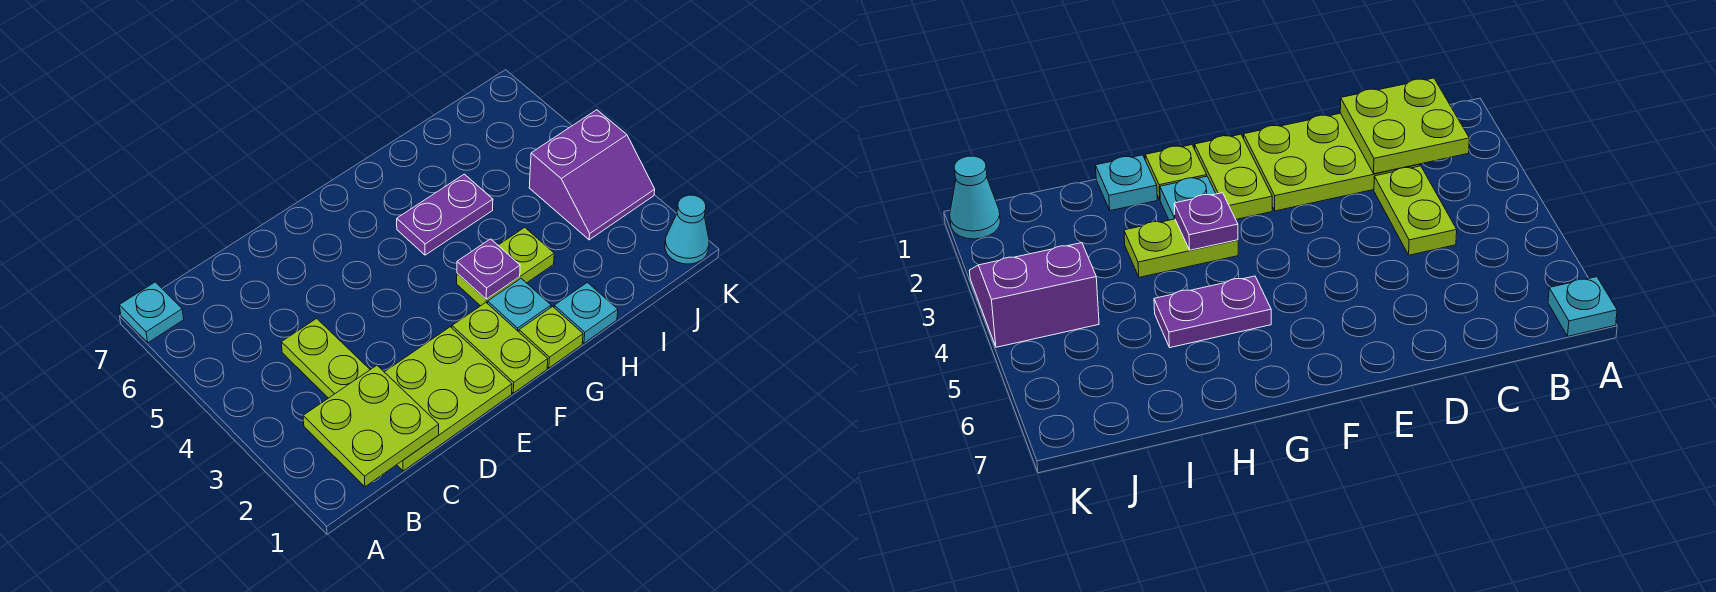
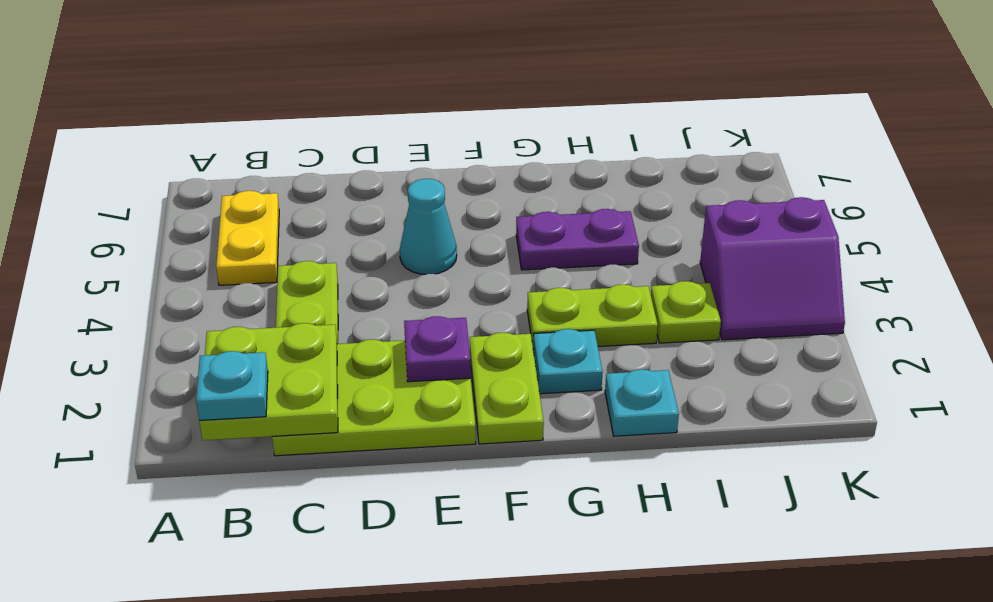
cyan plate A7 level 1 -> cyan plate B1 level 3
none -> yellow plate B5:B6 level 1
lime plate G1 level 1 -> lime plate I3 level 1
purple plate G3 level 2 -> purple plate E2 level 2
cyan cone K1 level 1 -> cyan cone E5 level 1

